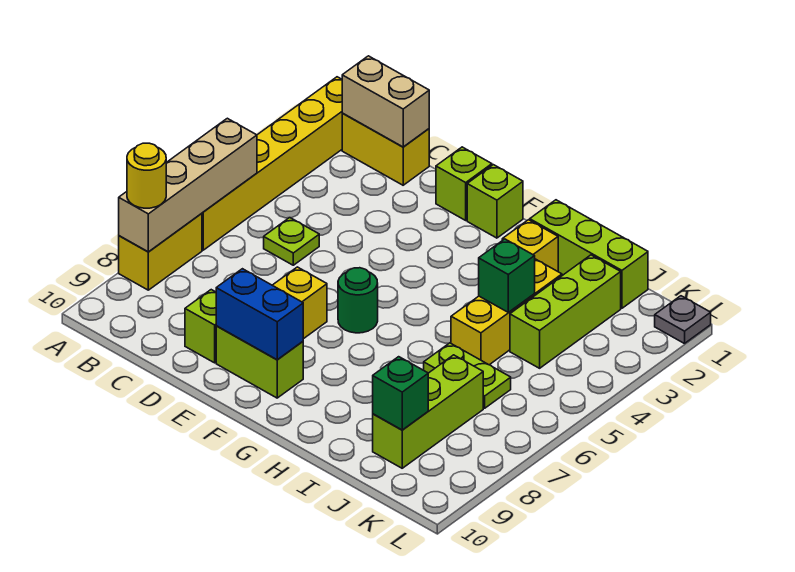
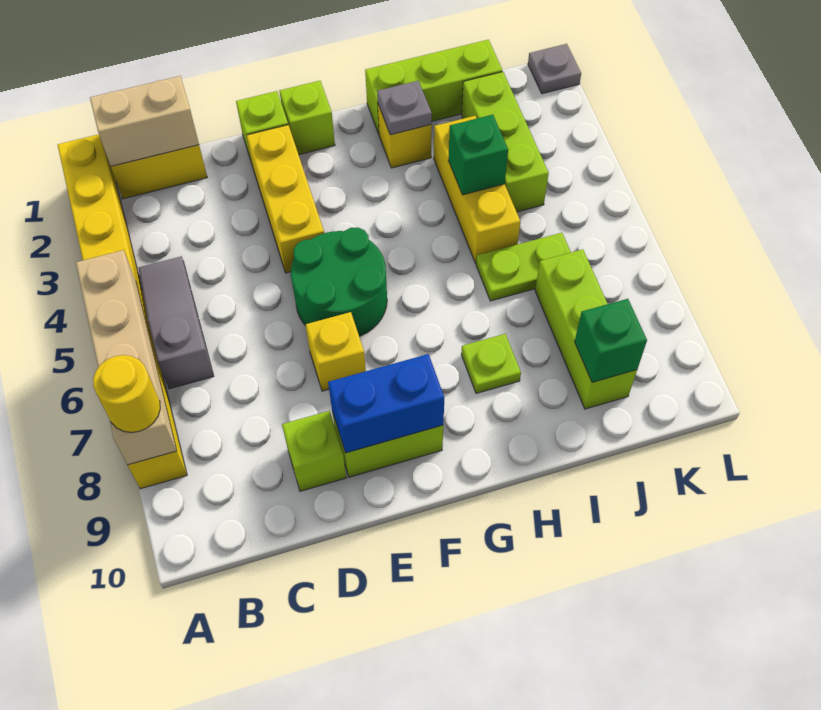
none -> grey slope B4:B6 level 1 top 6
lime plate C5 level 1 -> lime plate H8 level 1
none -> yellow brick E2:E4 level 1
green round brick F6 level 1 -> green round brick E5:F6 level 1
none -> grey plate H2 level 2

